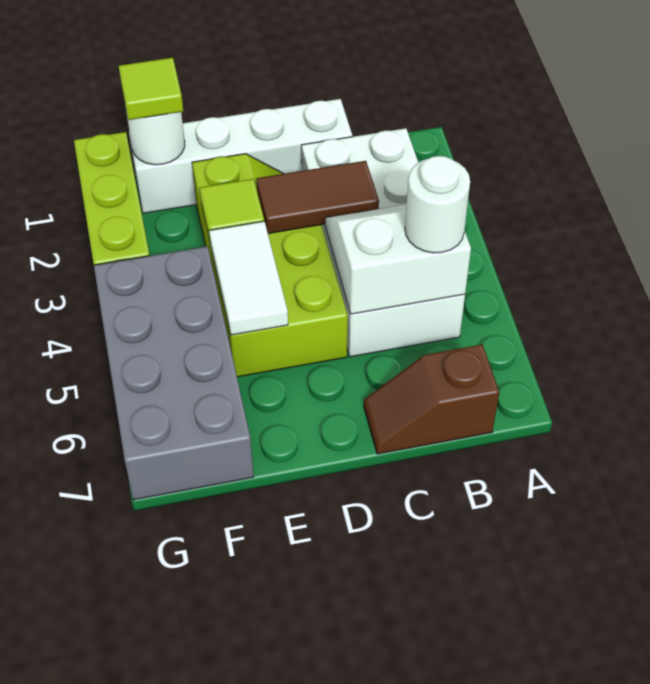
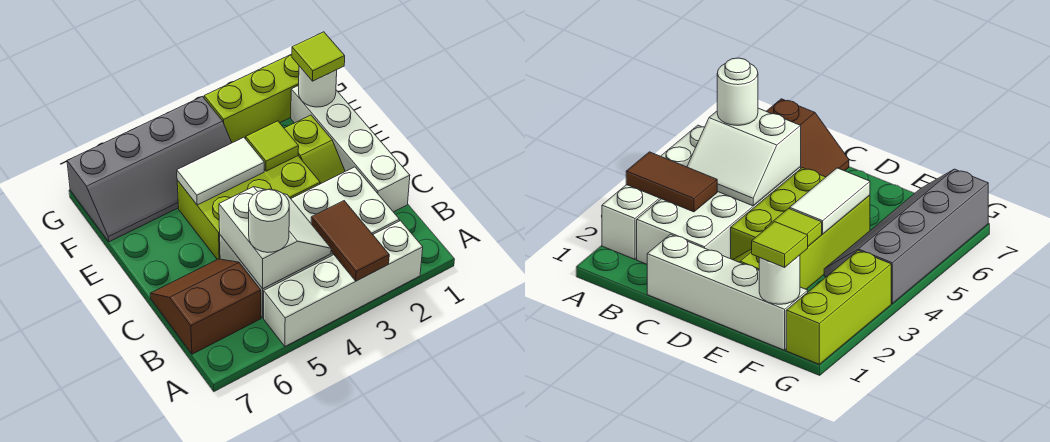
none -> white brick A2:A5 level 1
brown slope B7:C7 level 1 top B -> brown slope B6:C7 level 1 top B
brown tile C3:D3 level 2 -> brown tile A3:B3 level 2
grey brick F4:G7 level 1 -> grey slope F4:G7 level 1 top G

